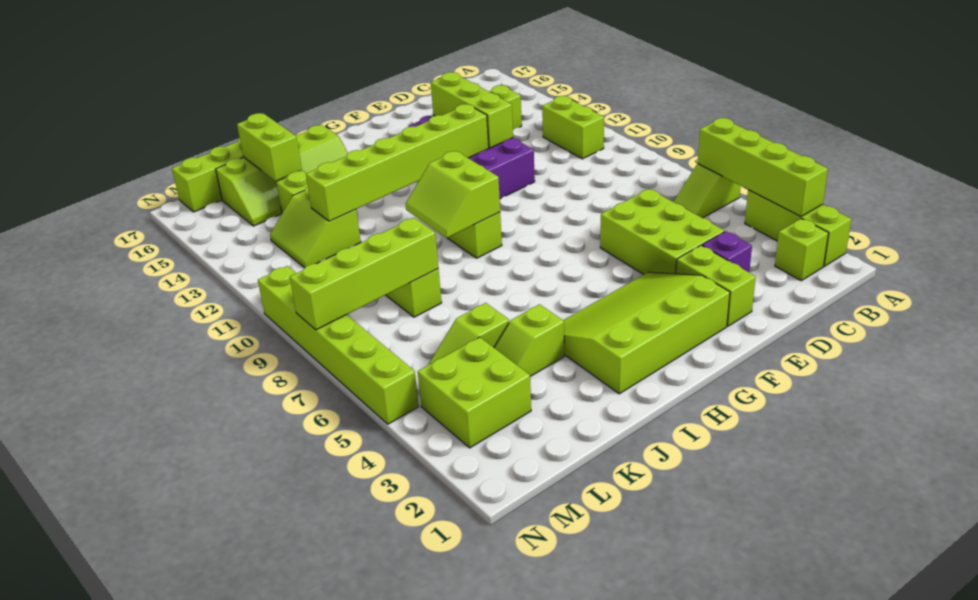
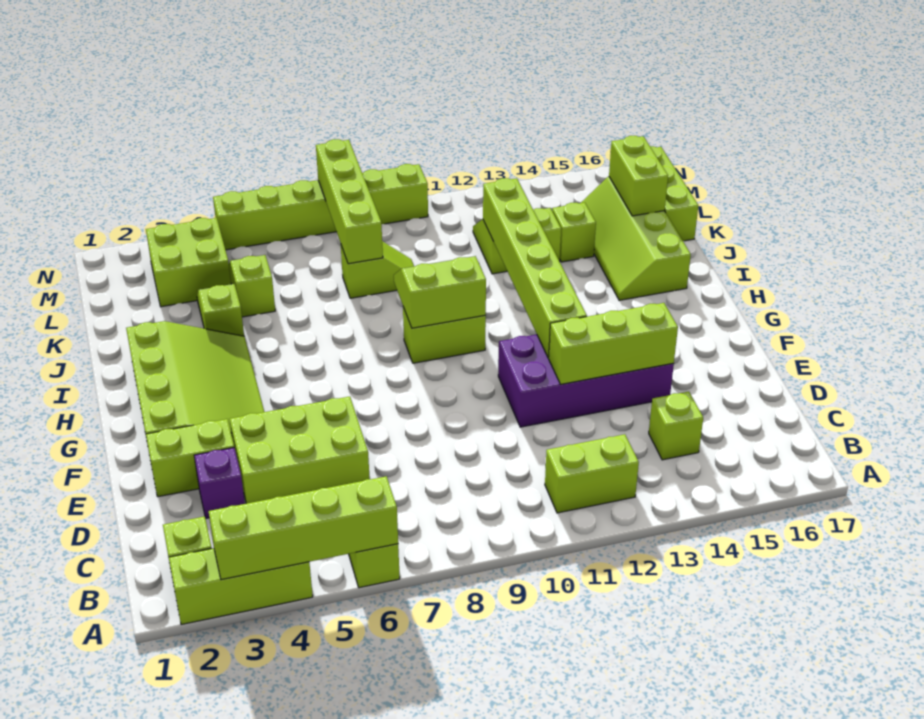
lime brick K15:K16 level 2 -> lime brick K16:L16 level 2

